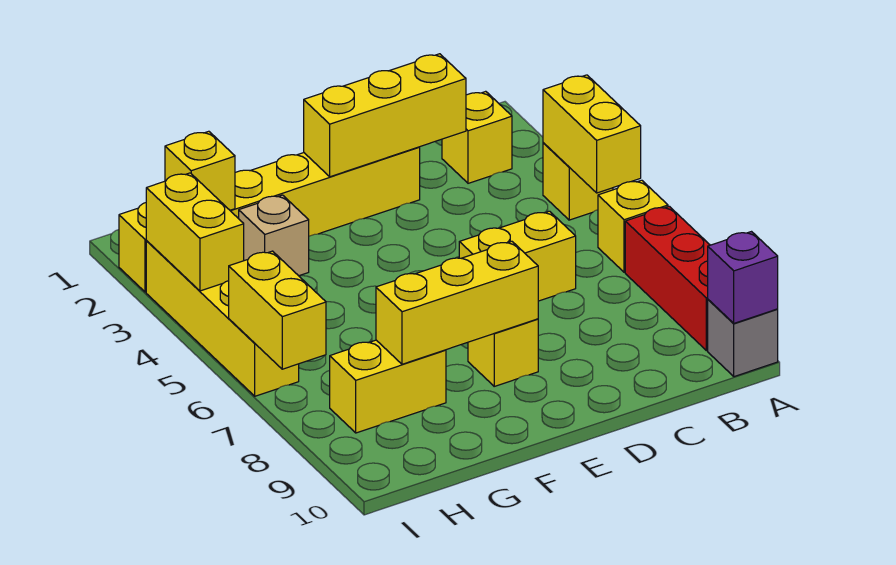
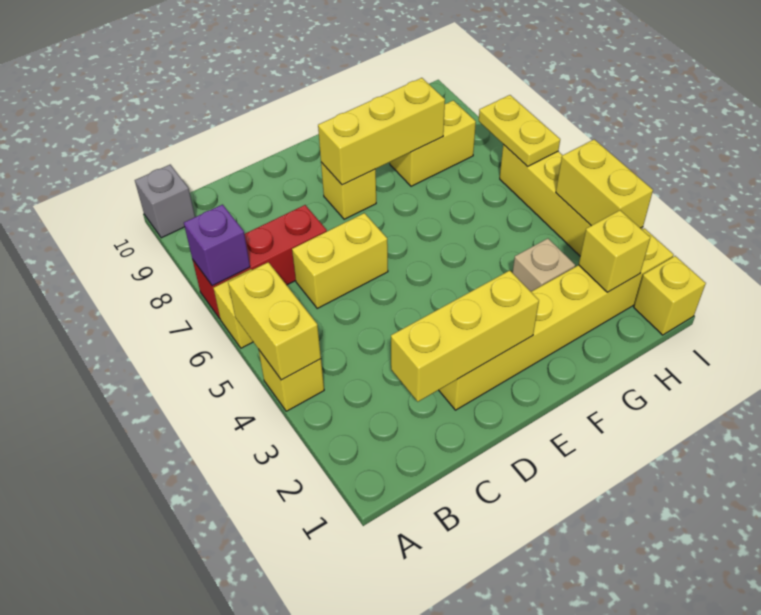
red brick A7:A9 level 1 -> red brick A7:C7 level 1
purple brick A10 level 2 -> purple brick A7 level 2
yellow brick B2 level 1 -> yellow brick I1 level 1
yellow brick I6:I7 level 2 -> yellow plate I6:I7 level 2

